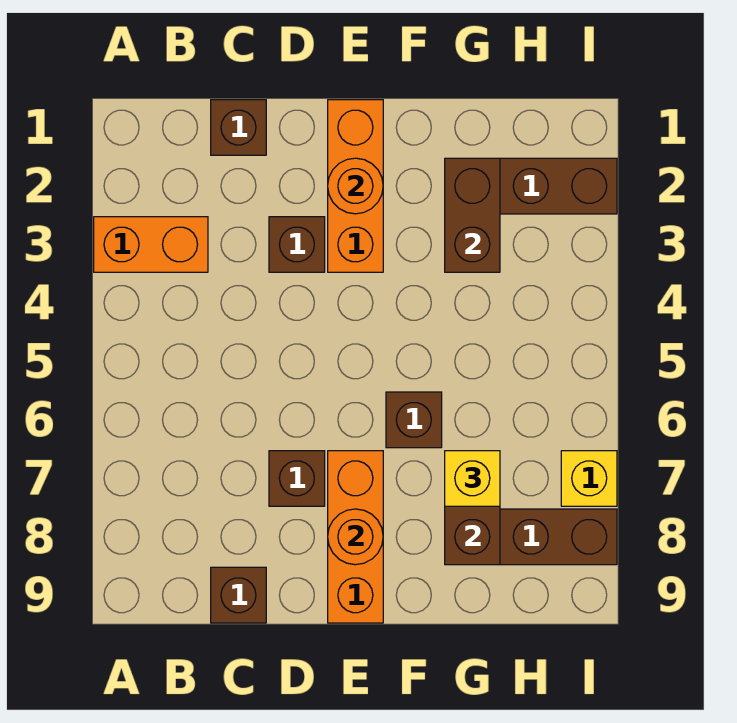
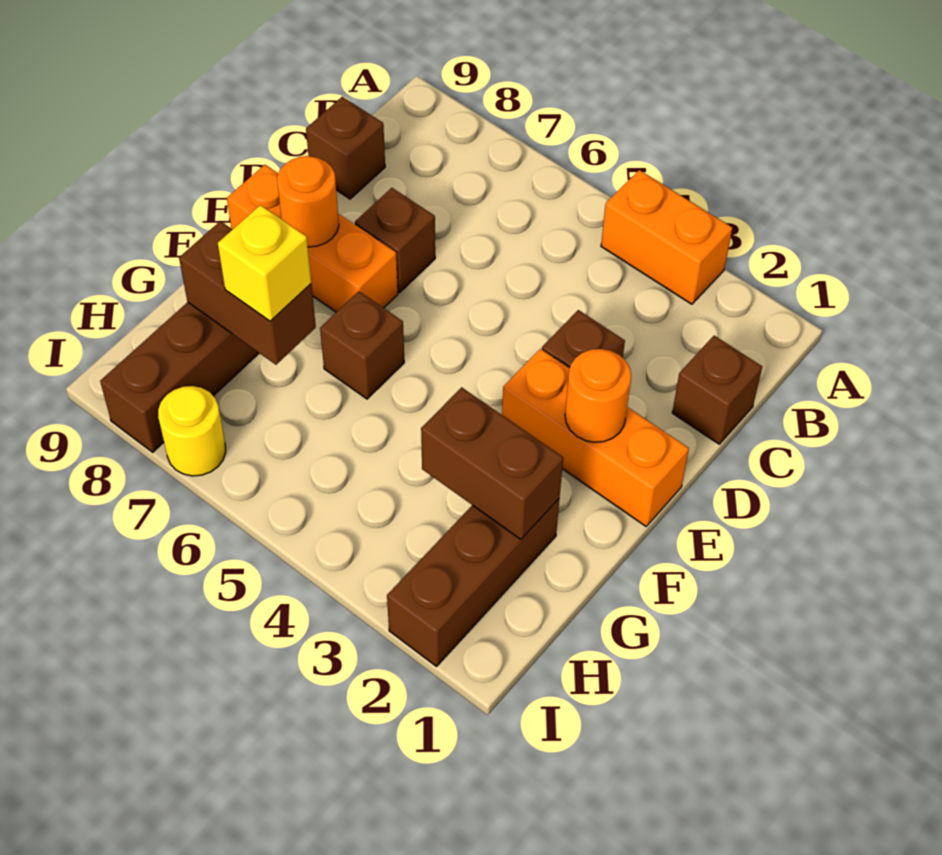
orange brick A3:B3 level 1 -> orange brick A3:A4 level 1
yellow brick I7 level 1 -> yellow round brick I7 level 1

